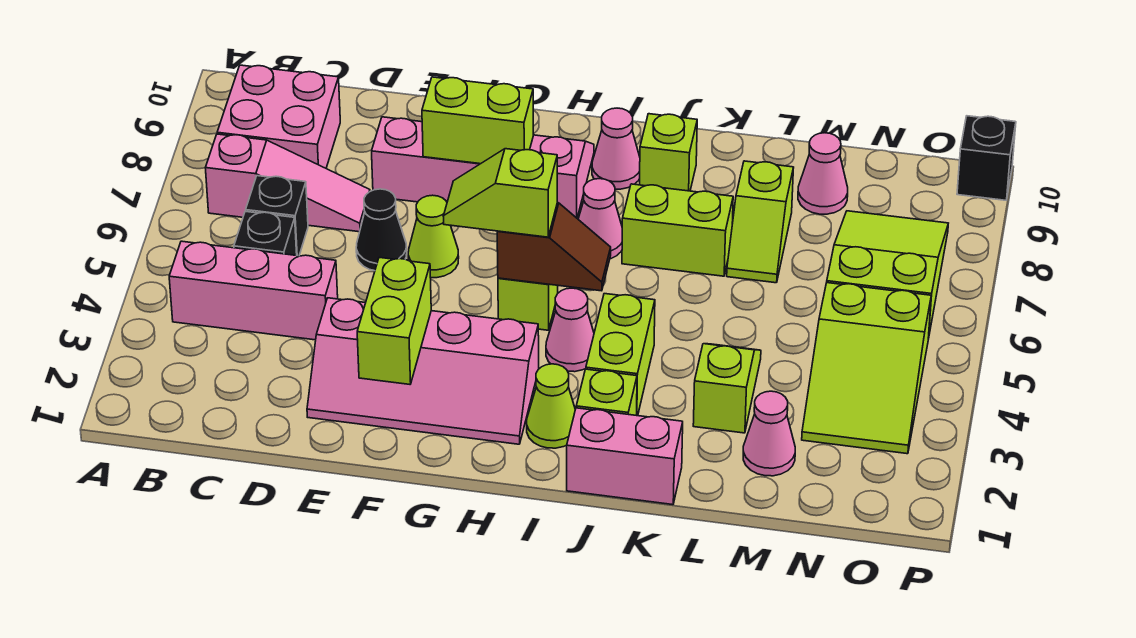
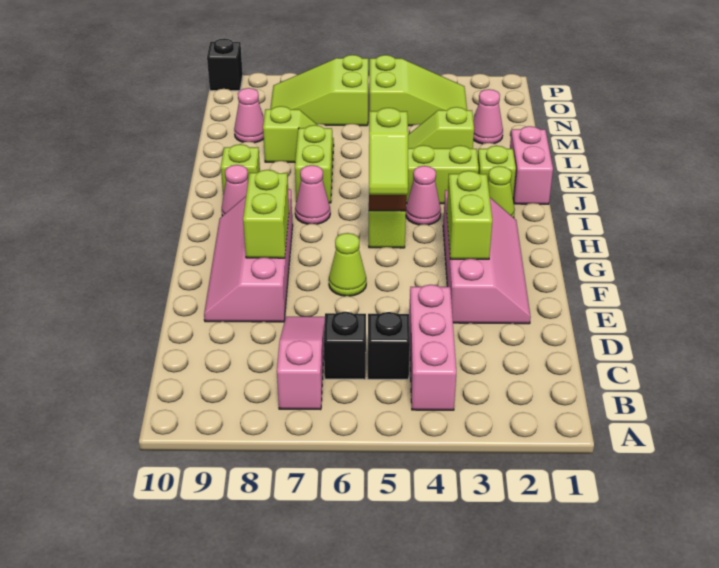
pink brick B8:C9 level 1 -> none
black cone E6 level 1 -> none
lime brick F2:F3 level 2 -> lime brick F3:G3 level 2

